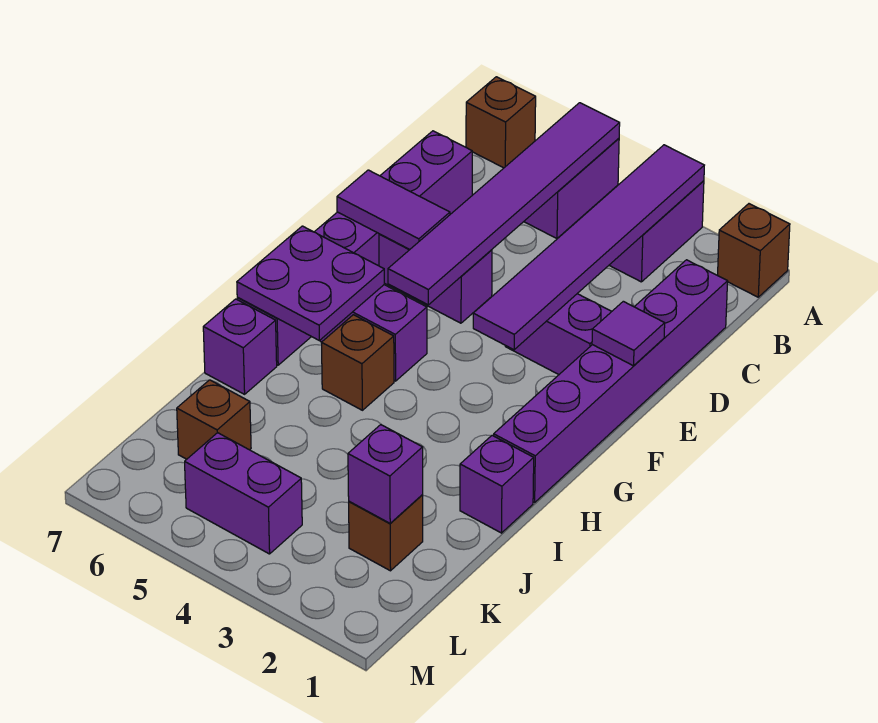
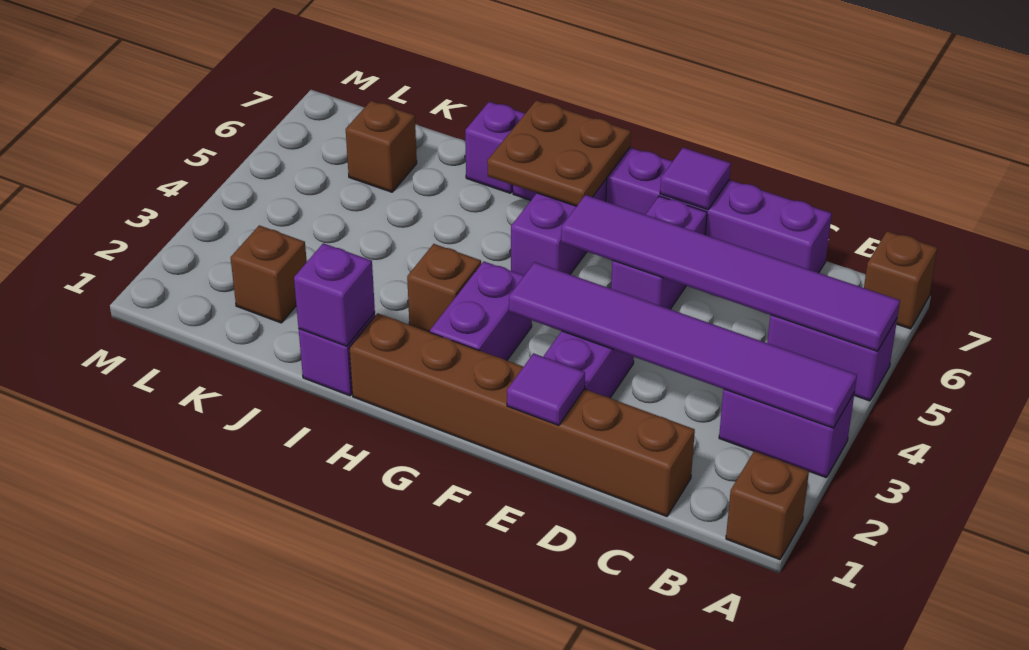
purple brick C1:H1 level 1 -> brown brick C1:H1 level 1
purple tile E6:E7 level 2 -> purple tile E7 level 2
purple plate G6:H7 level 2 -> brown plate G6:H7 level 2
brown brick H5 level 1 -> brown brick H3 level 1
purple brick K2 level 2 -> purple brick I1 level 2
purple brick L4:L5 level 1 -> purple brick G2:G3 level 1

